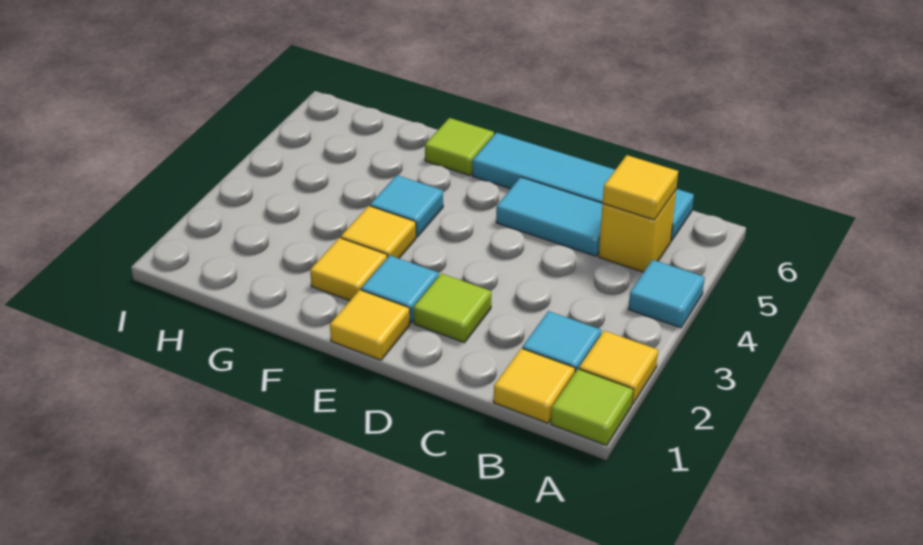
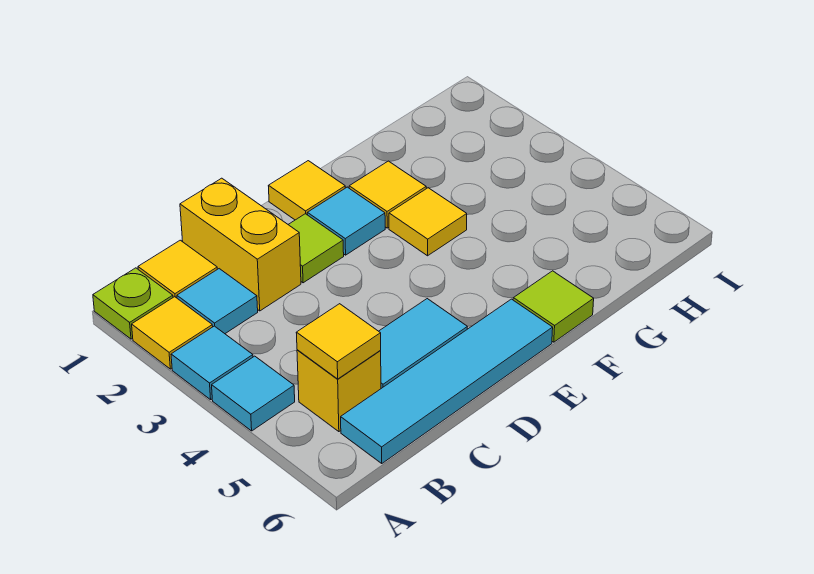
lime tile A1 level 1 -> lime plate A1 level 1
none -> yellow brick C1:C2 level 1
cyan tile F4 level 1 -> cyan tile A3 level 1

